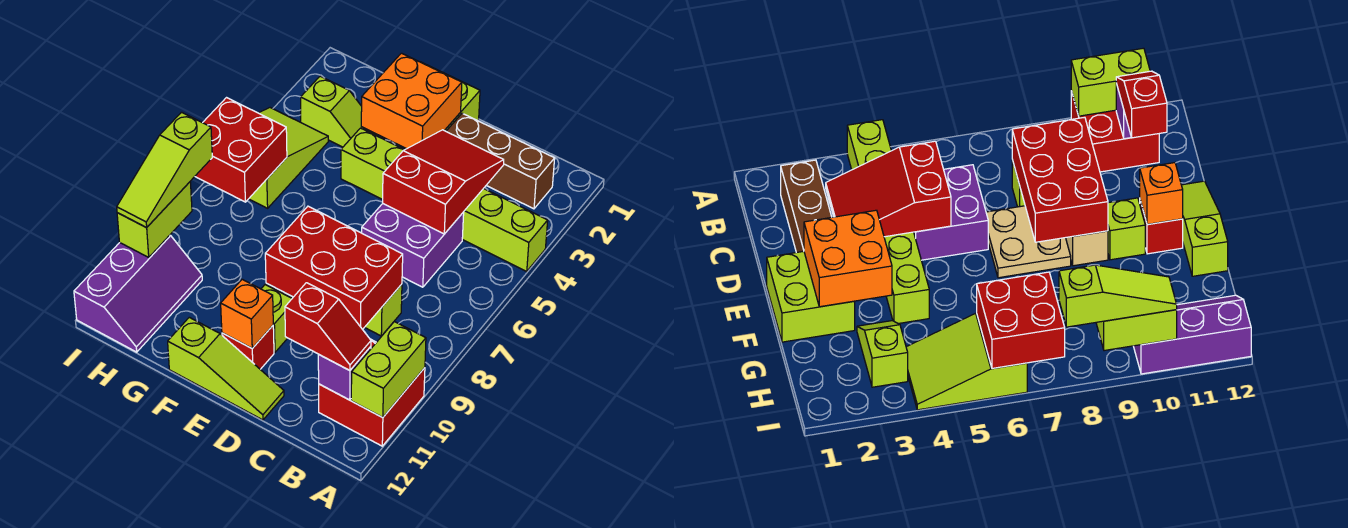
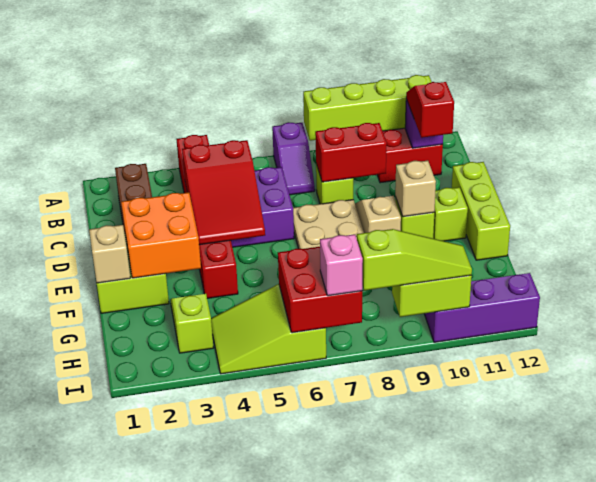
lime brick A4:F4 level 1 -> red brick A4:F4 level 1
none -> purple slope A7:B7 level 1 top A
lime brick A10:A11 level 2 -> lime brick A8:A11 level 2
red slope C3:D5 level 2 top 5 -> red slope C4:E5 level 2 top C
red brick C8:E9 level 2 -> red brick C8:C9 level 2
lime slope D12:F12 level 1 top F -> lime brick D12:F12 level 1
none -> tan brick E10 level 2
red brick E11 level 1 -> lime brick E11 level 1
orange brick E11 level 2 -> none
none -> tan brick F1 level 2
none -> pink brick I7 level 3

